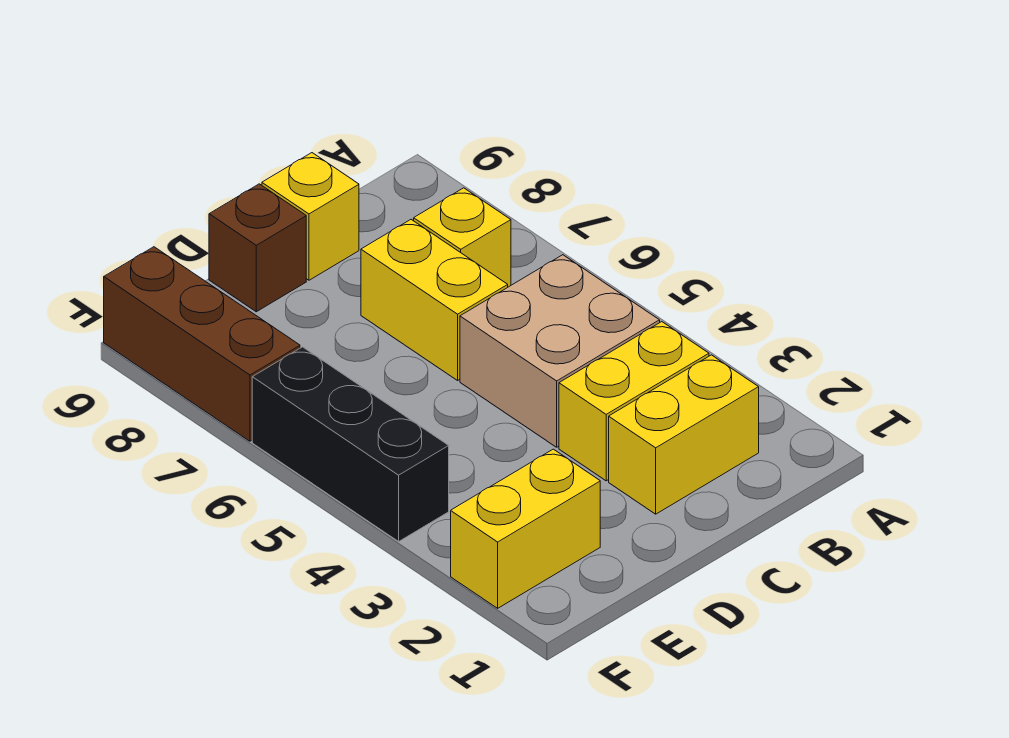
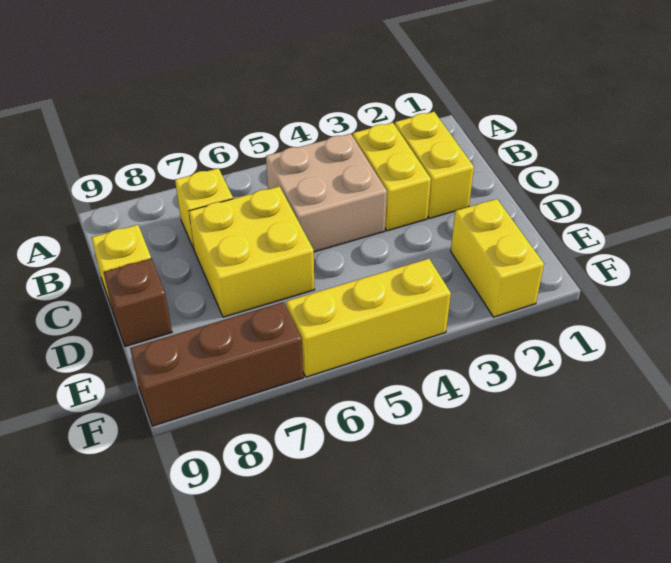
yellow brick C6:C7 level 1 -> yellow brick C6:D7 level 1
black brick F4:F6 level 1 -> yellow brick F4:F6 level 1

